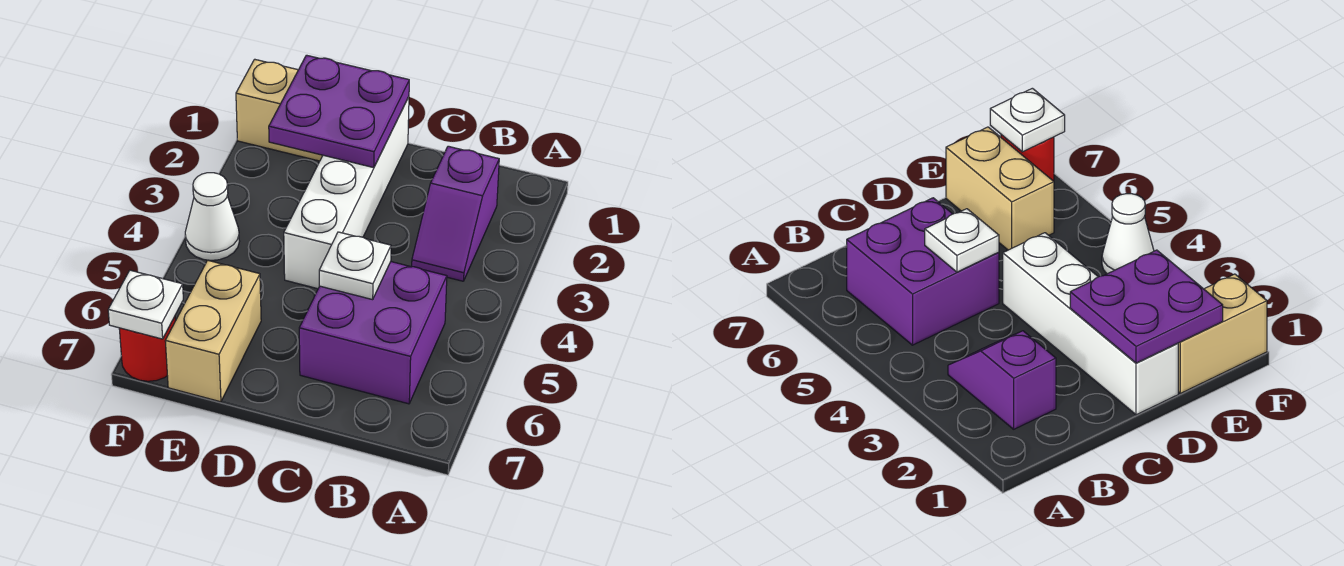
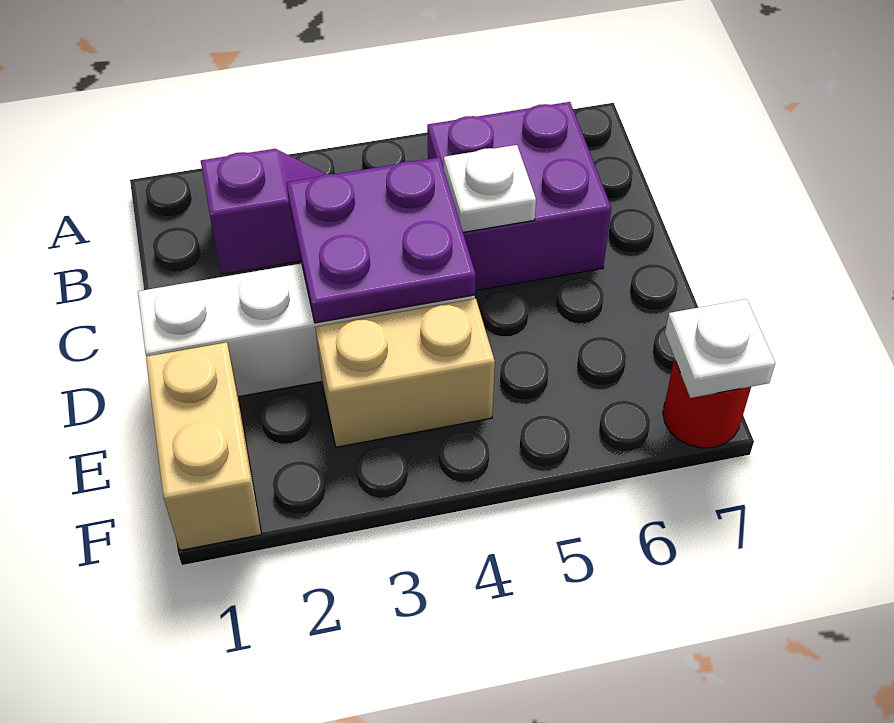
purple plate D1:E2 level 2 -> purple plate C3:D4 level 2
tan brick E6:E7 level 1 -> tan brick E3:E4 level 1
white cone F4 level 1 -> none

